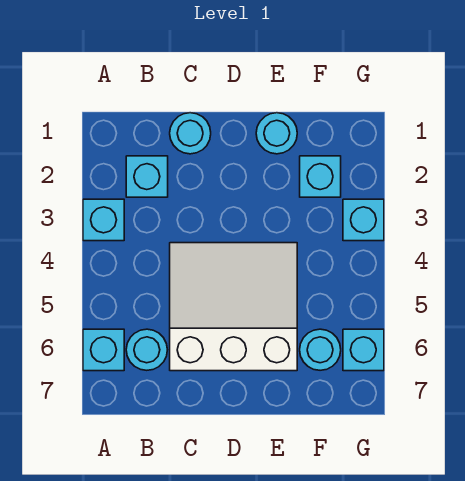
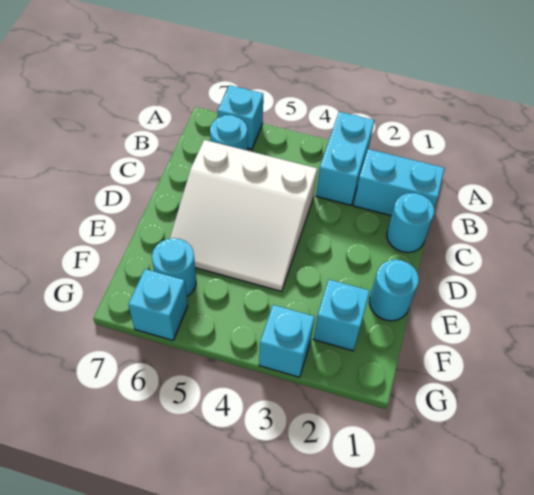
cyan brick A3 level 1 -> cyan brick A3:B3 level 1
cyan brick B2 level 1 -> cyan brick B1:B2 level 1
white slope C4:E6 level 1 top 6 -> white slope C4:E6 level 1 top C

